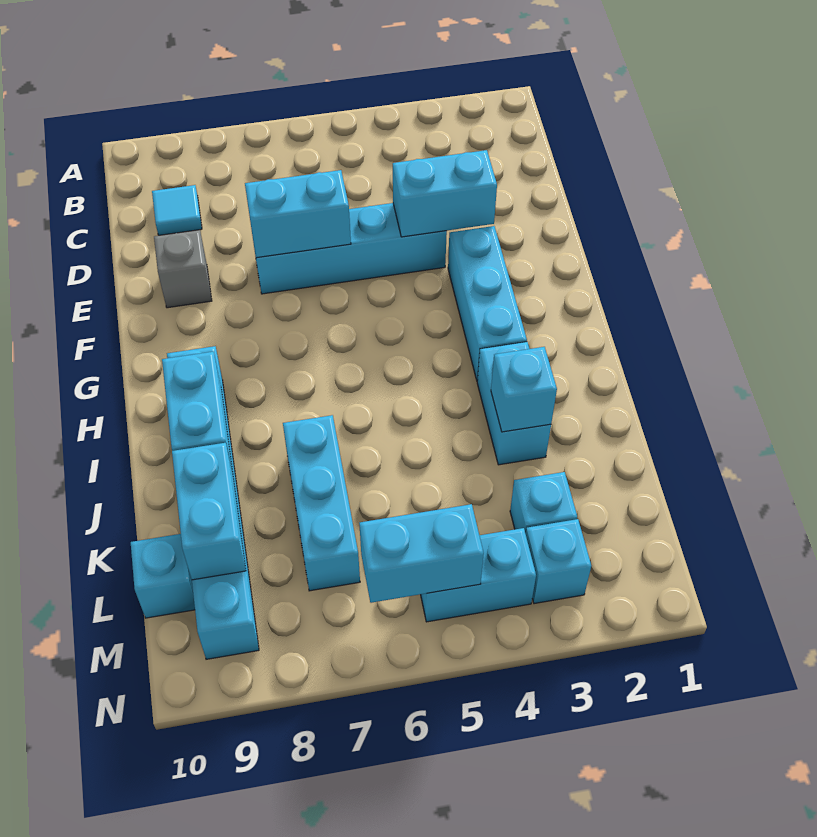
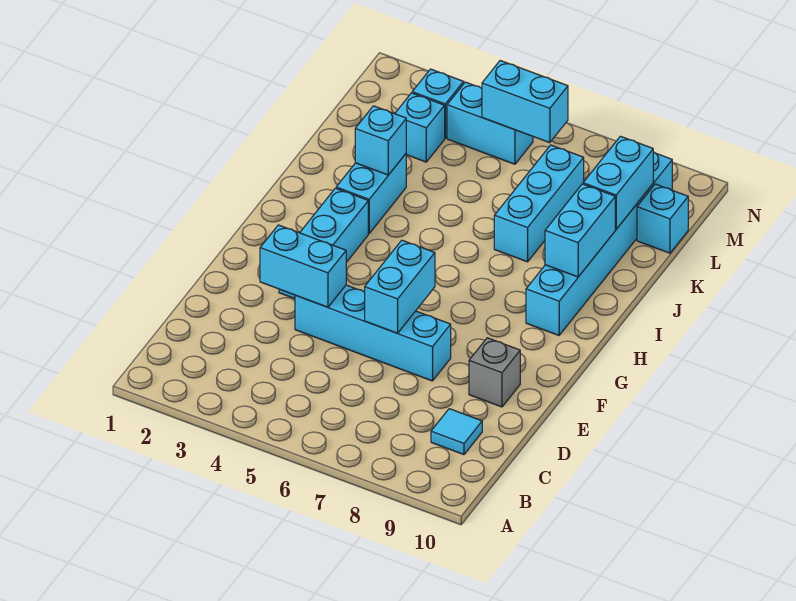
cyan brick E6:E7 level 2 -> cyan brick E6:F6 level 2

